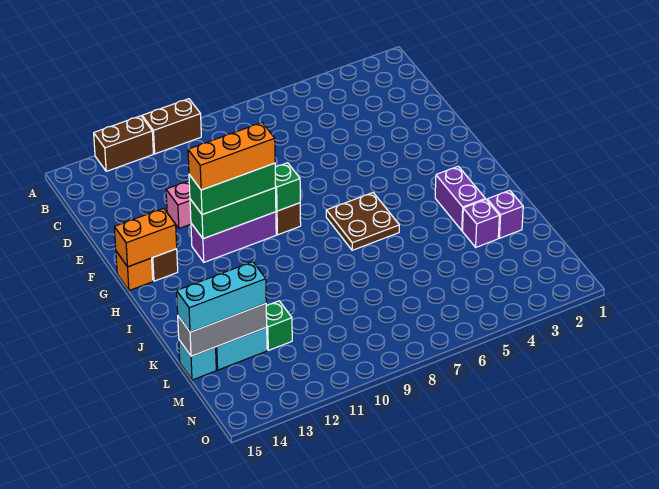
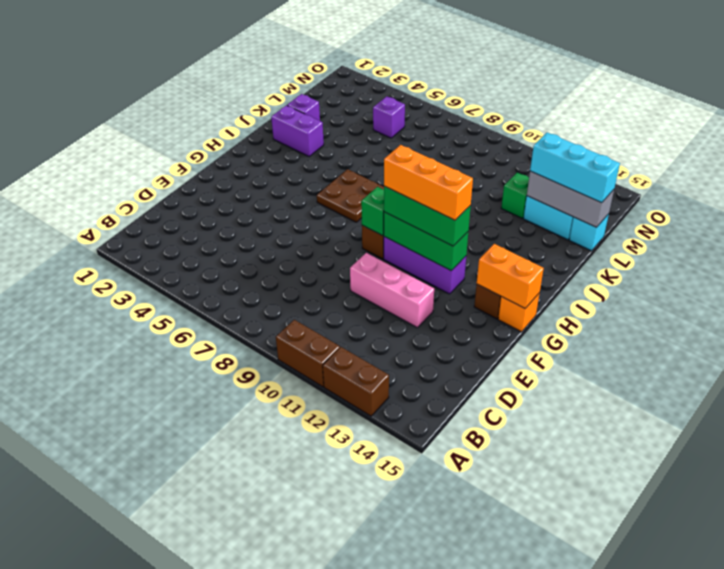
purple brick I3:J3 level 1 -> purple brick J2:J3 level 1
purple brick K3 level 1 -> purple brick M5 level 1

